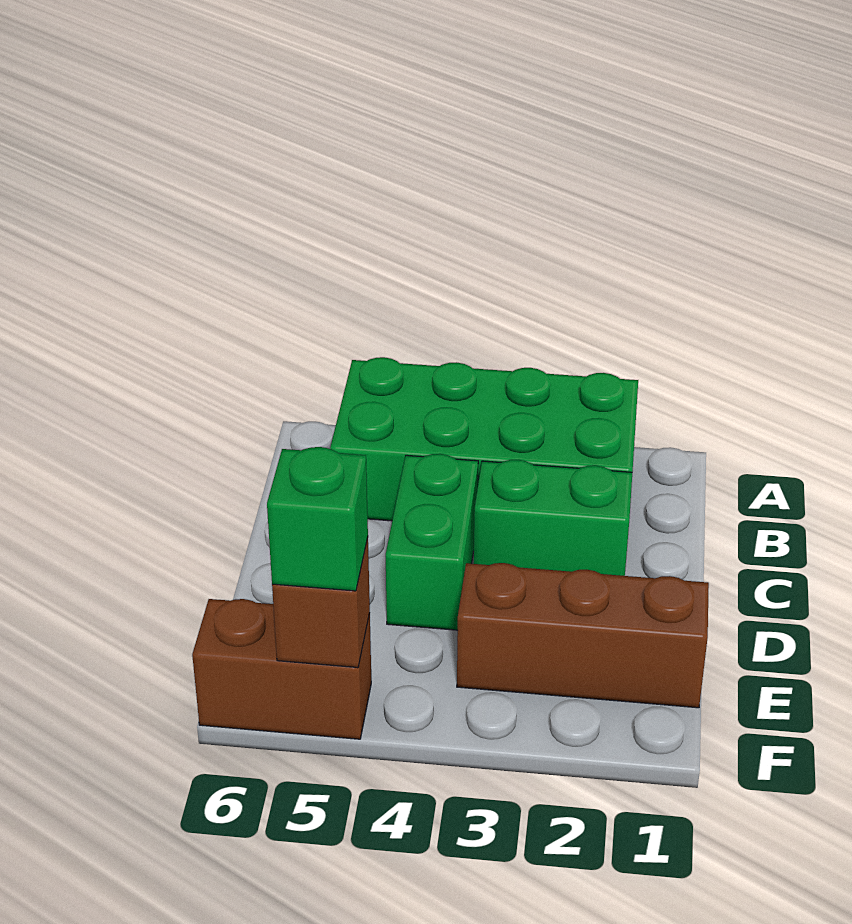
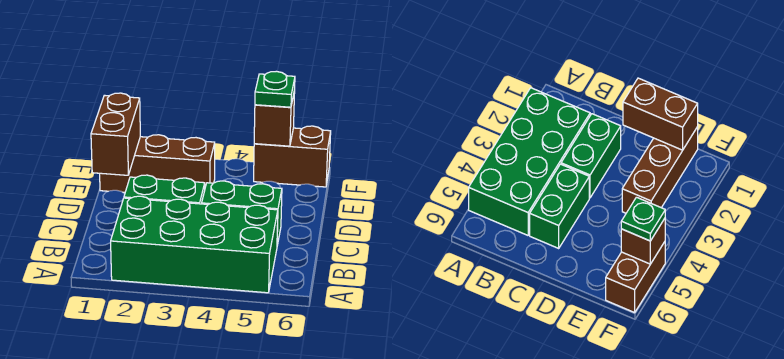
green brick C4:D4 level 1 -> green brick C4:C5 level 1
none -> brown brick D1:E1 level 2
green brick F5 level 3 -> green plate F5 level 3

